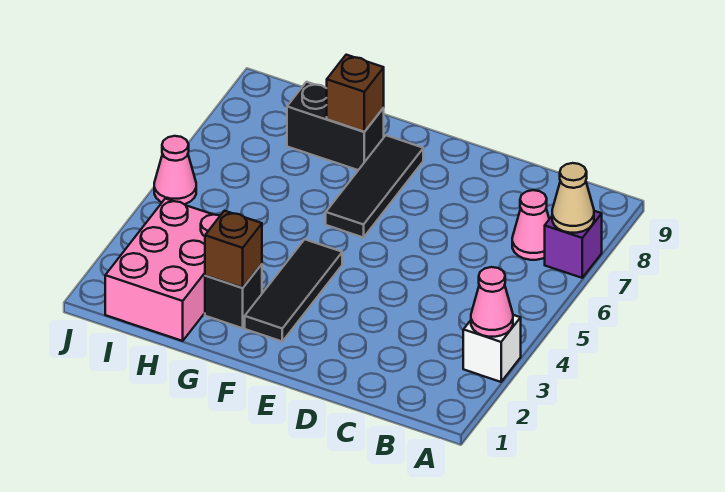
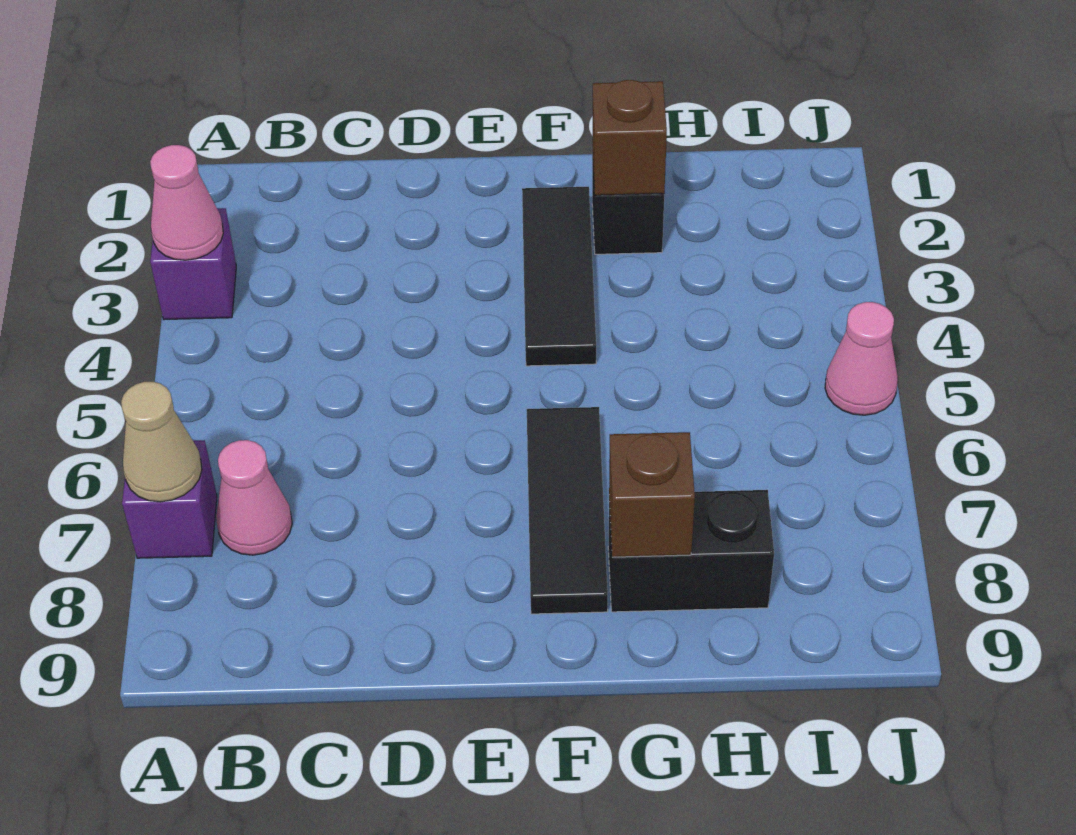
white brick A3 level 1 -> purple brick A3 level 1
pink brick H1:I3 level 1 -> none

